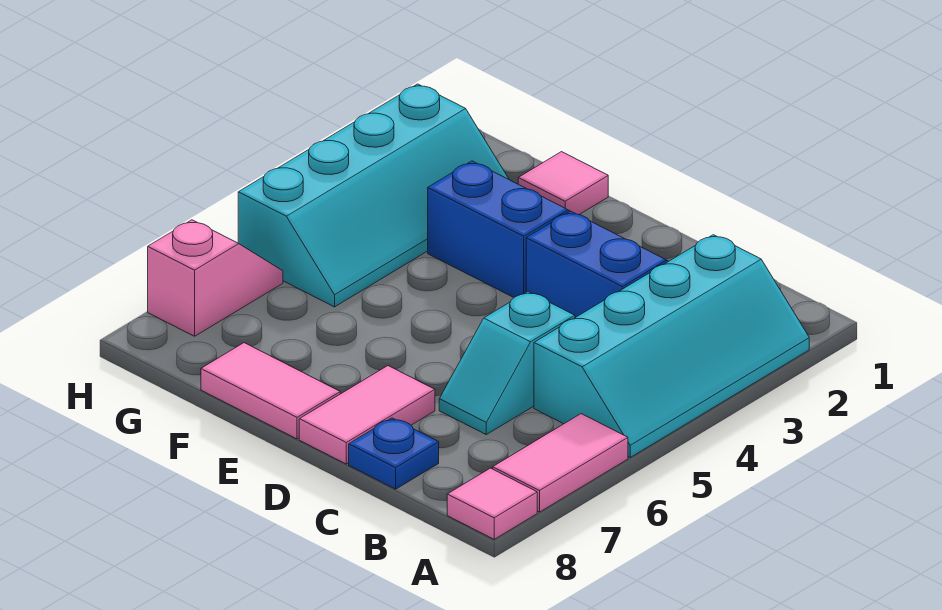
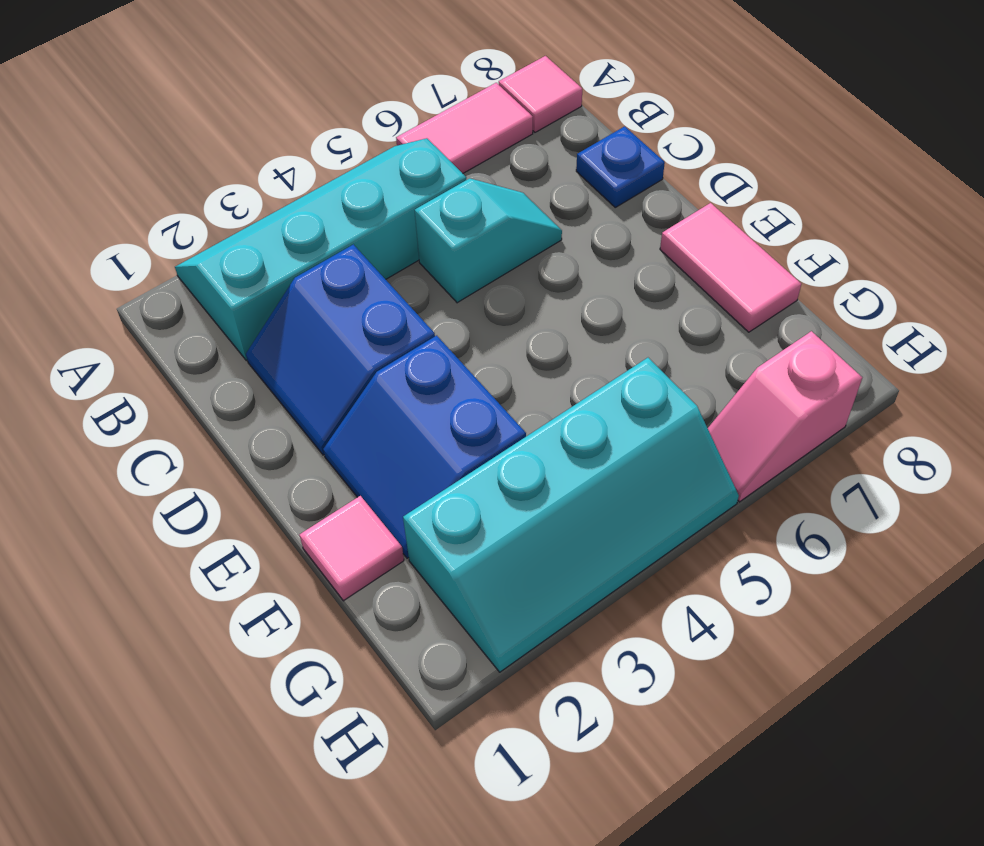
pink tile D7:D8 level 1 -> none
cyan slope G2:H5 level 1 top H -> cyan slope G2:H5 level 1 top G

